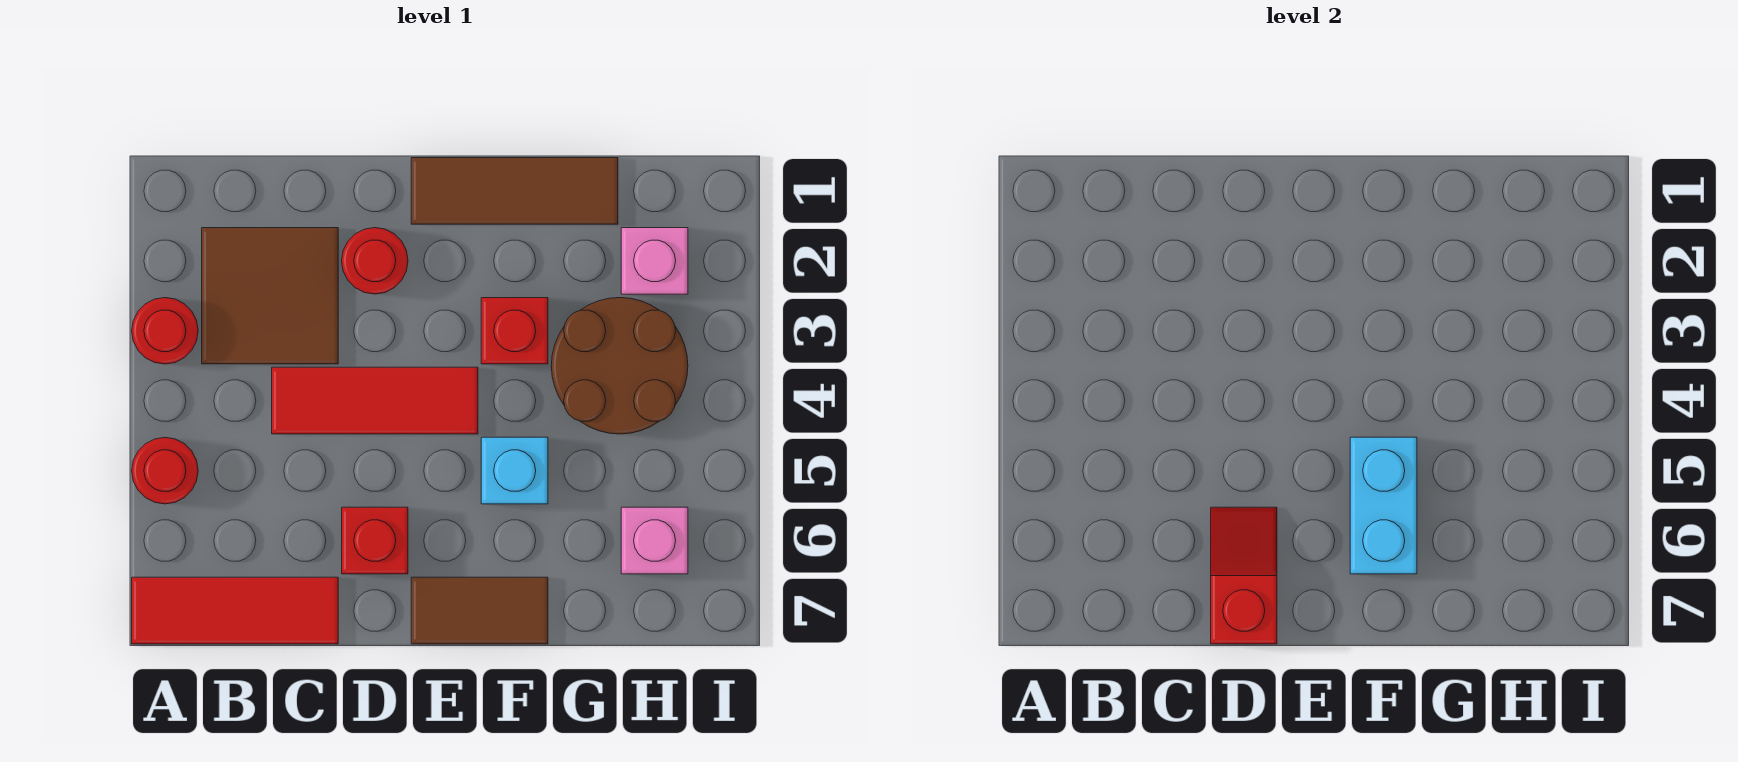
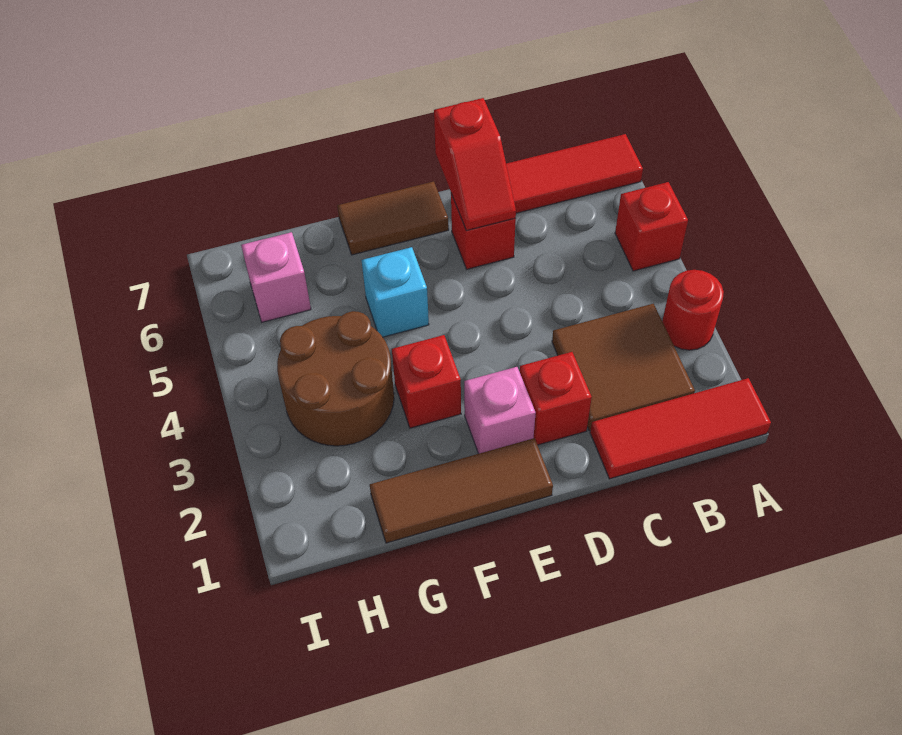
red round brick A5 level 1 -> red brick A5 level 1
red tile C4:E4 level 1 -> red tile A1:C1 level 1
red round brick D2 level 1 -> red brick D2 level 1
cyan brick F5:F6 level 2 -> none
pink brick H2 level 1 -> pink brick E2 level 1

